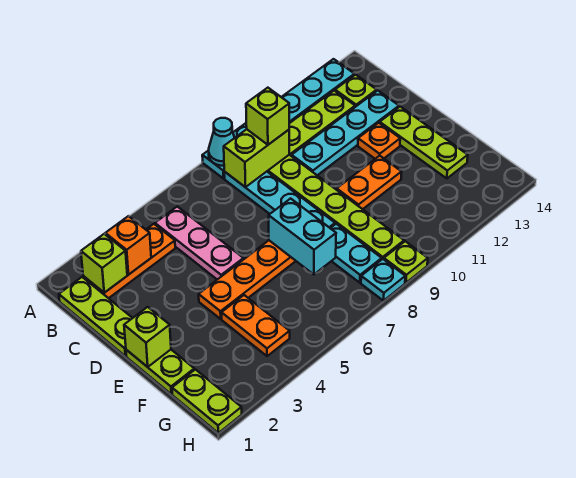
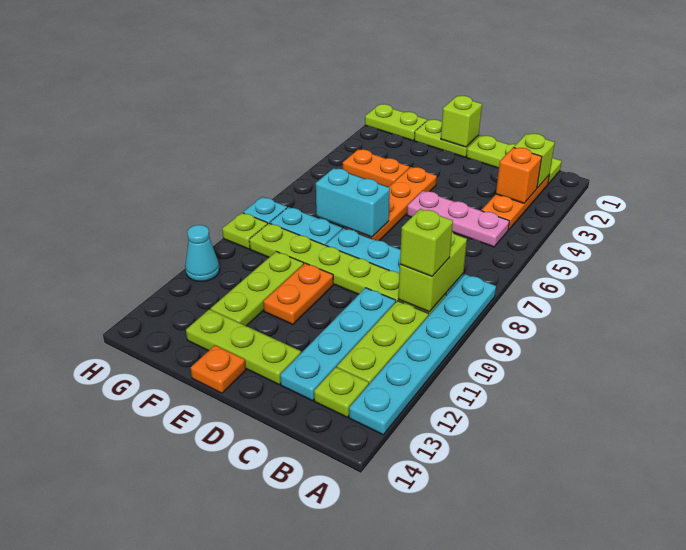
cyan cone A8 level 2 -> cyan cone H11 level 1
orange plate D12 level 1 -> orange plate E14 level 1
none -> lime plate F10:F12 level 1

